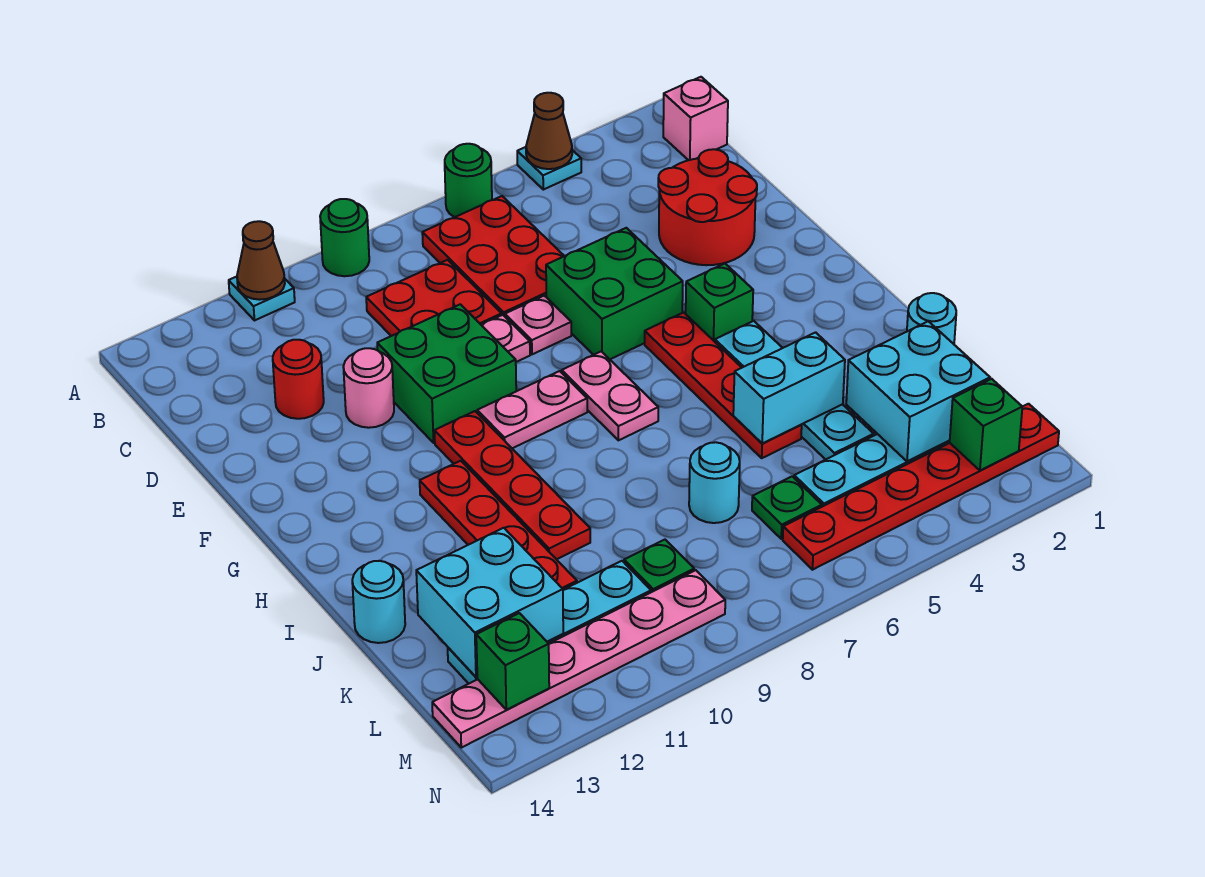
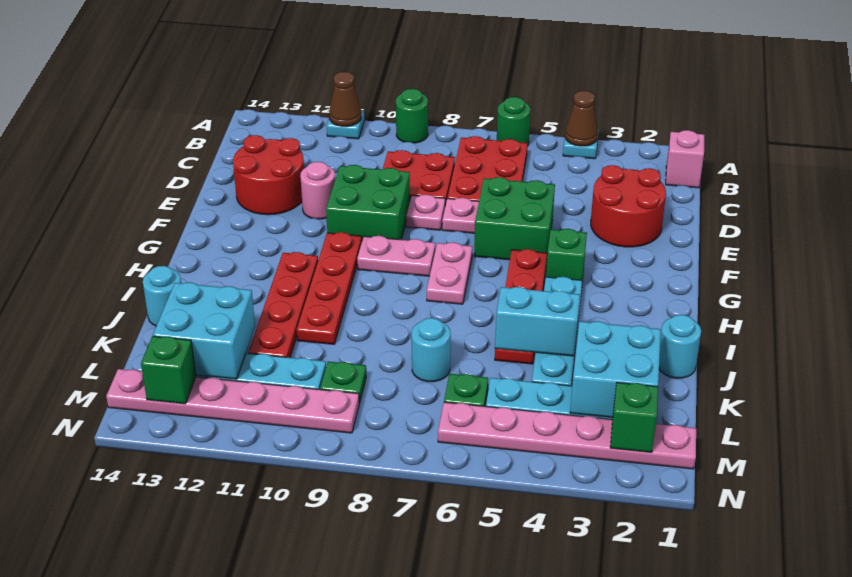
red round brick D12 level 1 -> red round brick D12:E13 level 1
red plate M1:M6 level 1 -> pink plate M1:M6 level 1

